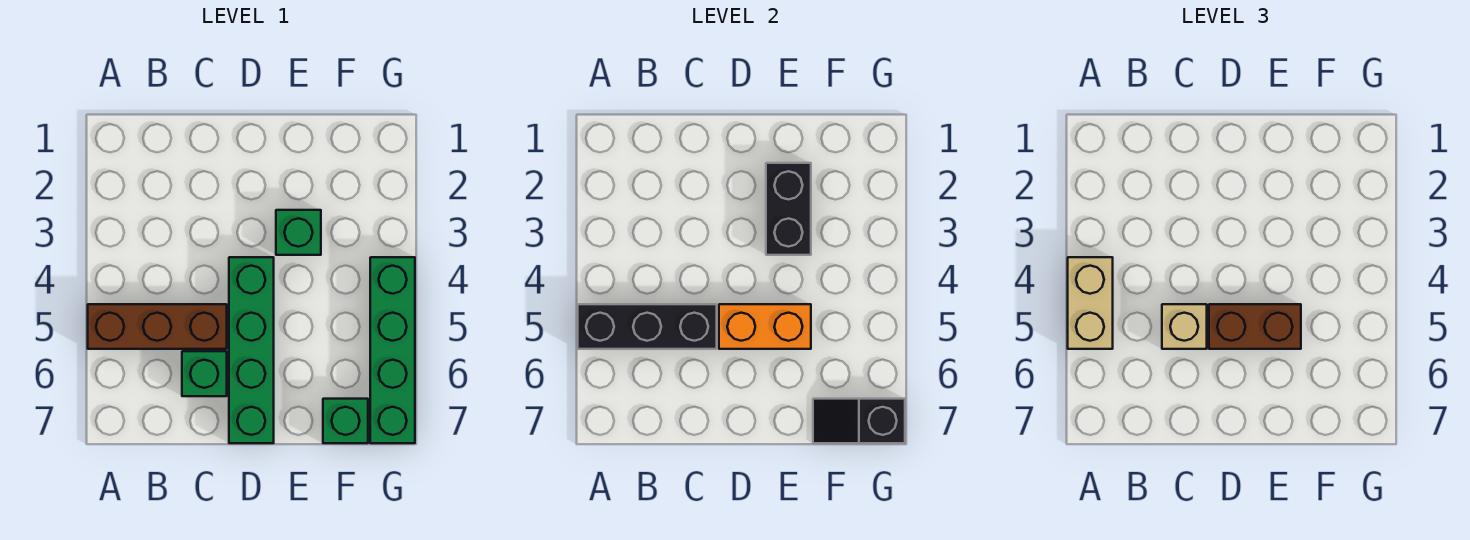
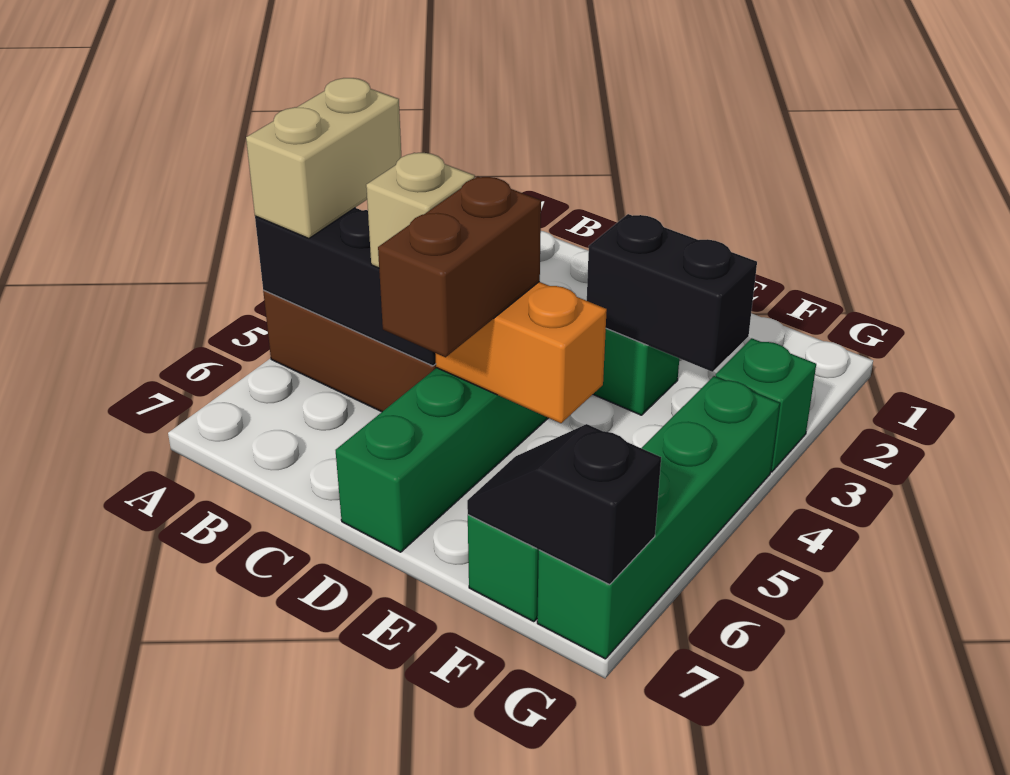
green brick C6 level 1 -> green brick G3 level 1
brown brick D5:E5 level 3 -> brown brick D5:D6 level 3
black brick E2:E3 level 2 -> black brick E3:F3 level 2

